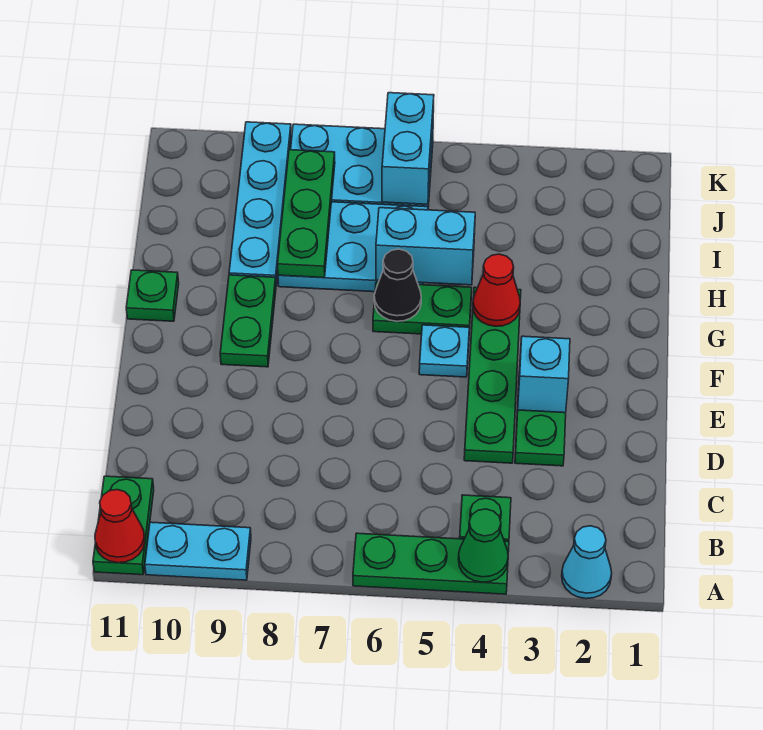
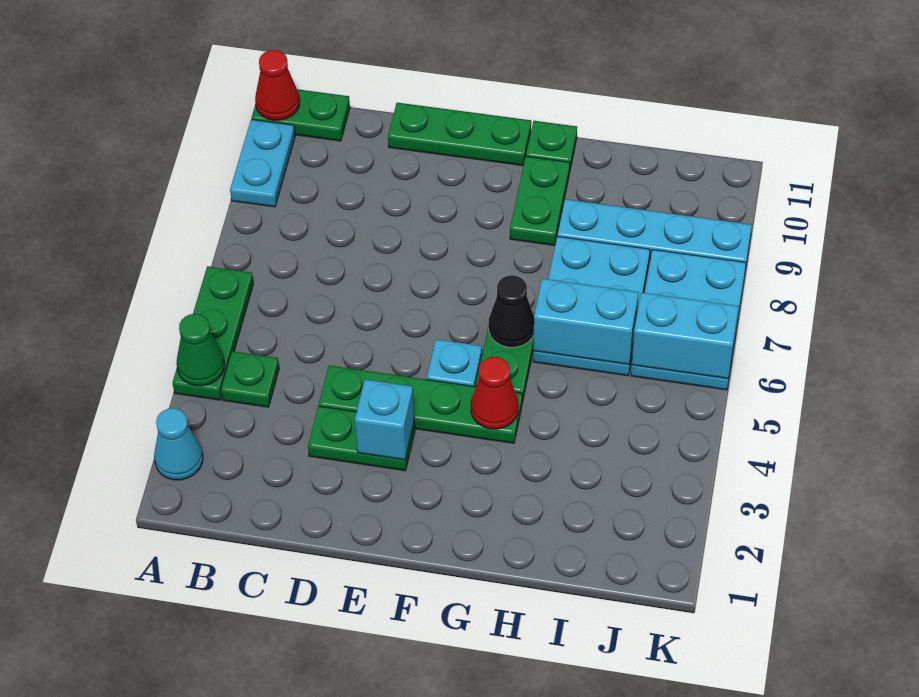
green plate F9:G9 level 1 -> green plate G9:G10 level 1
cyan brick H5:H6 level 2 -> cyan brick H6:I6 level 2
green plate H8:J8 level 2 -> green plate D11:F11 level 1

